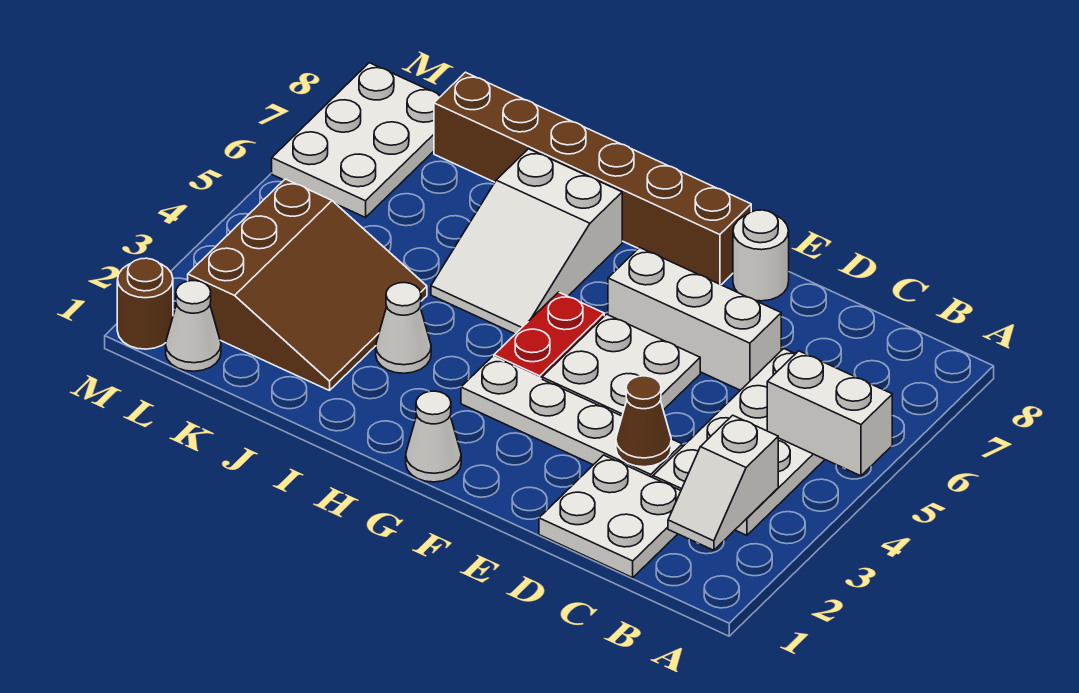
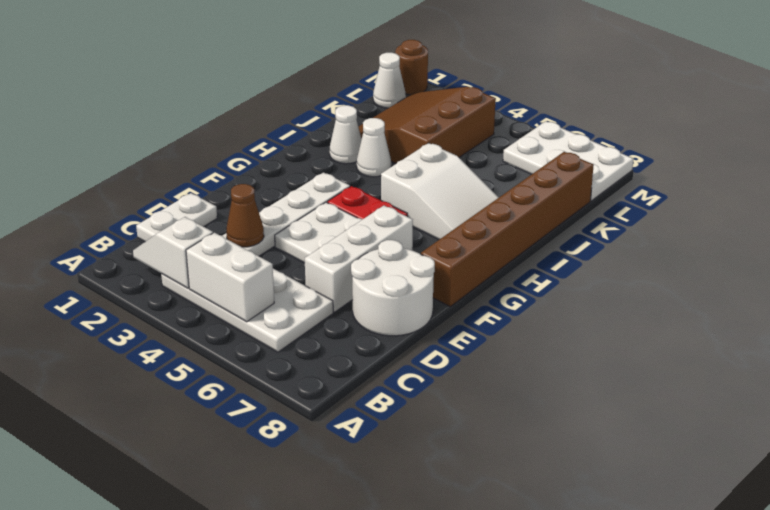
white brick A5:B5 level 2 -> white brick B4:B5 level 2
white plate C1:D2 level 1 -> white plate C1:D1 level 1
white round brick E8 level 1 -> white round brick D7:E8 level 1
white cone G1 level 1 -> white cone I2 level 1
white slope H5:I7 level 1 top 7 -> white slope H5:I7 level 1 top 5
brown slope J2:L4 level 1 top L -> brown slope J2:L4 level 1 top 4

